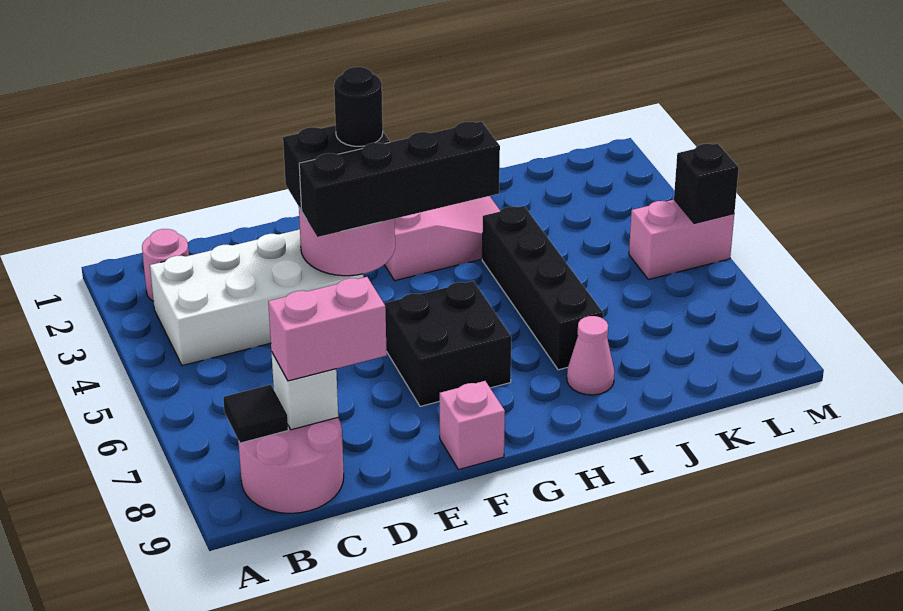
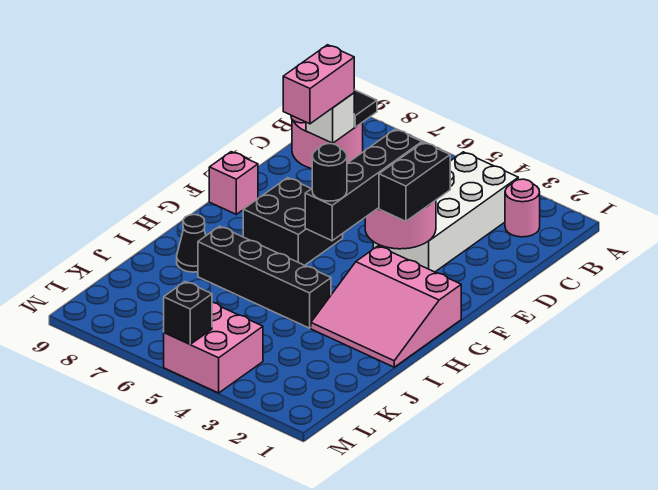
black round brick F3 level 4 -> black round brick H4 level 4
pink cone I8 level 1 -> black cone I8 level 1
pink brick L5:M5 level 1 -> pink brick L4:M5 level 1

